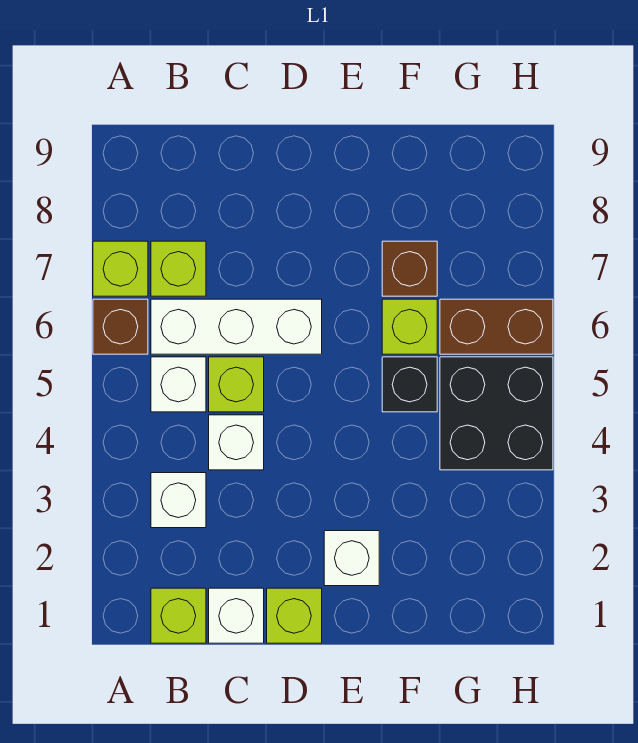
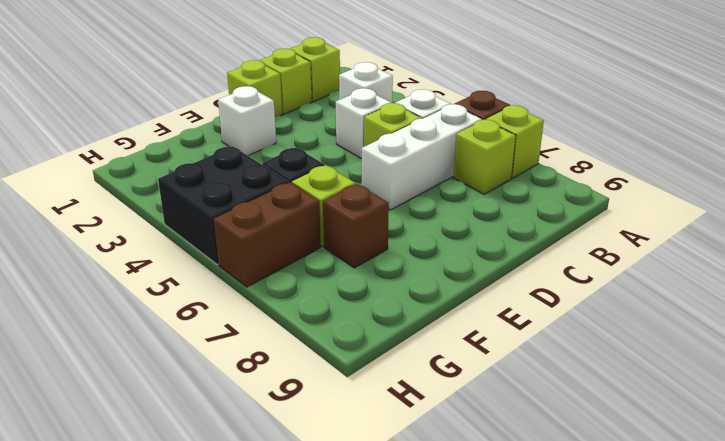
white brick C1 level 1 -> lime brick C1 level 1

